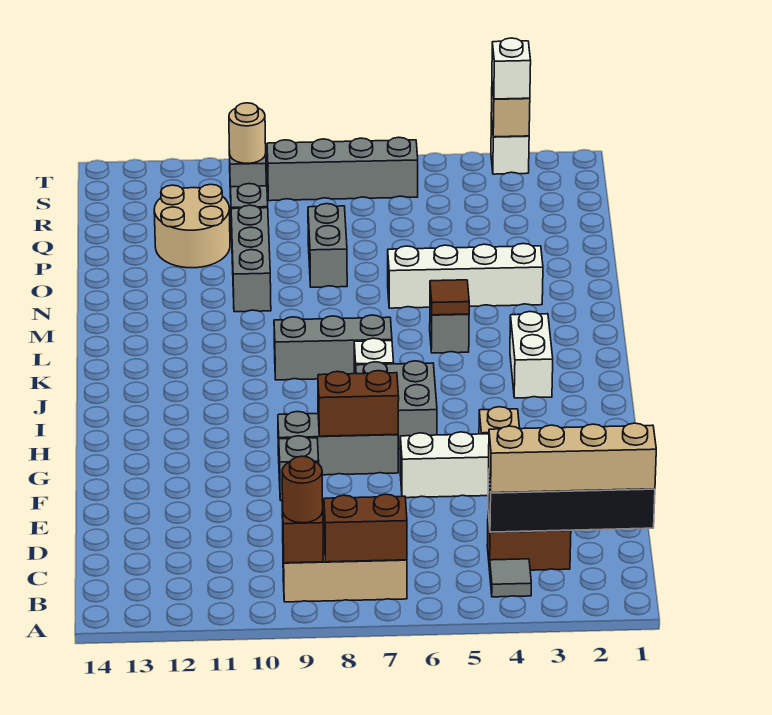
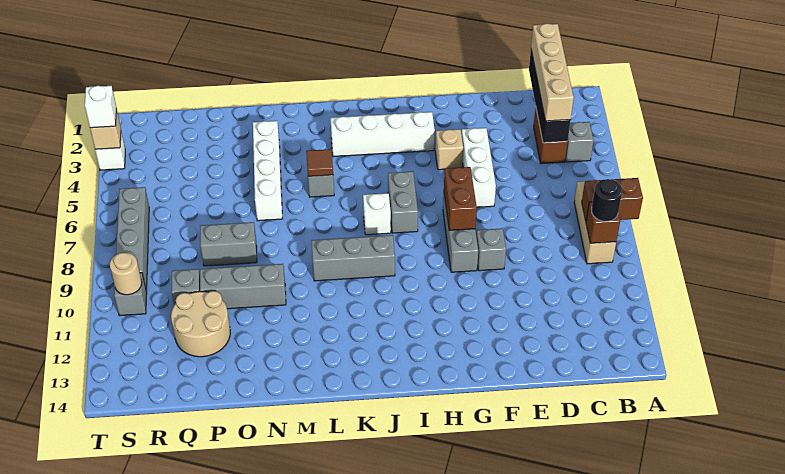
grey tile B4 level 1 -> grey brick B4 level 1
brown brick B7:B8 level 2 -> brown brick A8:B8 level 2
brown round brick B9 level 3 -> black round brick B9 level 3
grey brick H6:I7 level 1 -> grey brick I6:I7 level 1
white brick J3:K3 level 1 -> white brick H3:K3 level 1
grey brick K7:K9 level 1 -> grey brick J9:L9 level 1

